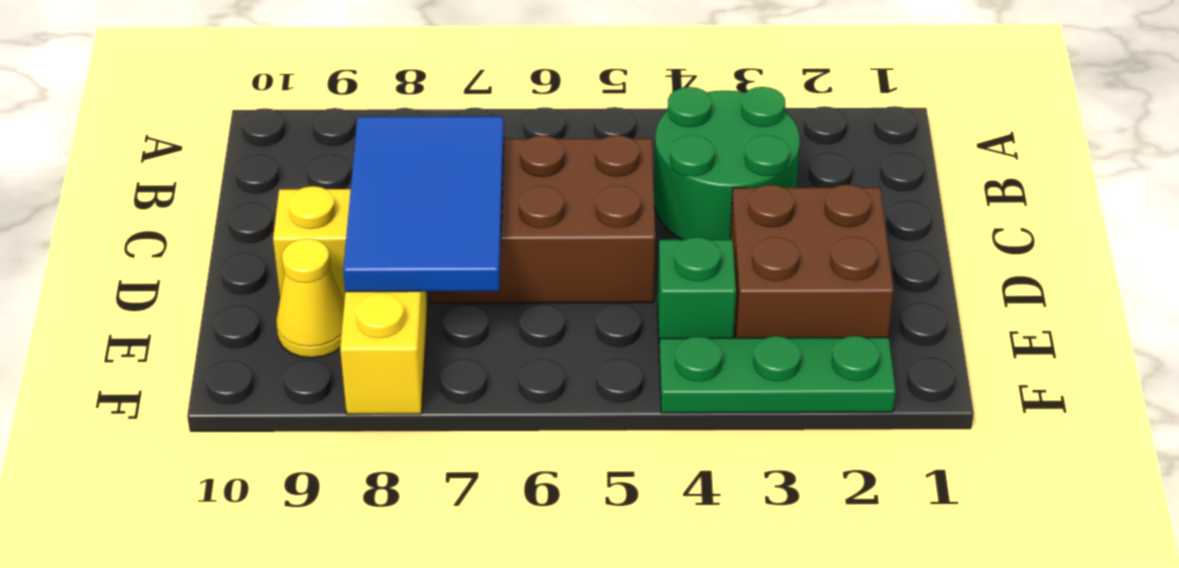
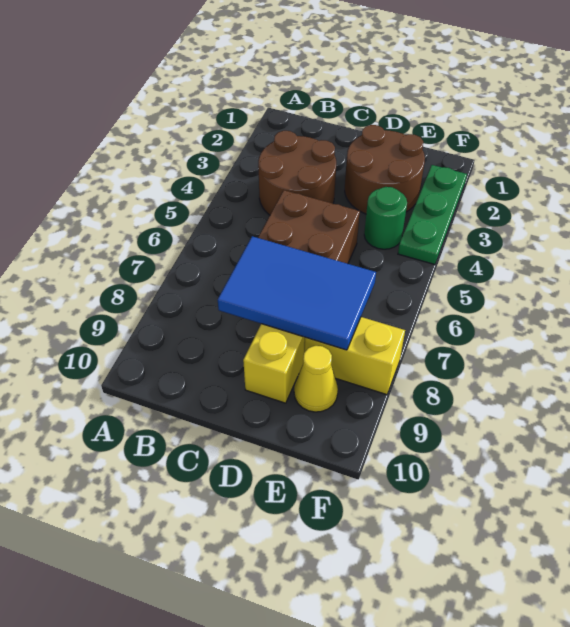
green round brick B3:C4 level 1 -> brown round brick B3:C4 level 1
brown brick D2:E3 level 1 -> brown round brick D2:E3 level 1
green brick E4 level 1 -> green round brick E4 level 1

